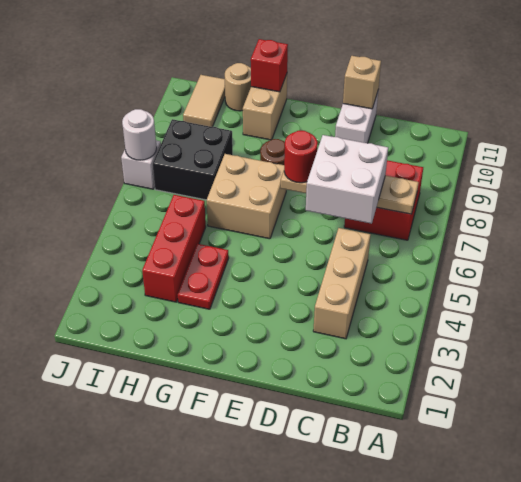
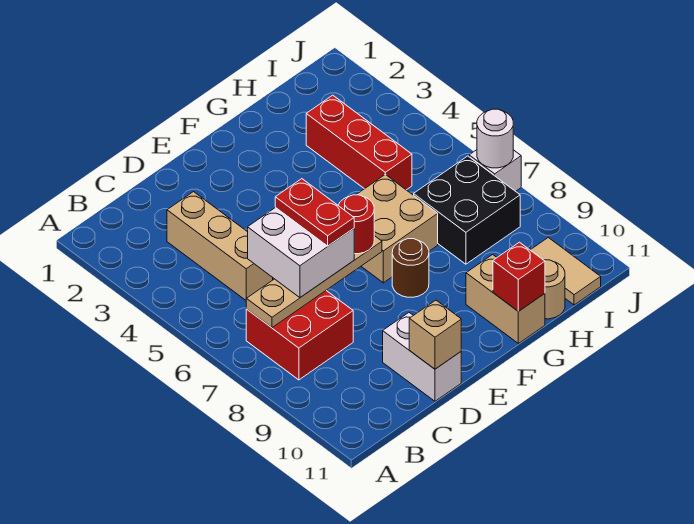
red plate G3:G4 level 1 -> red plate D6:D7 level 4

